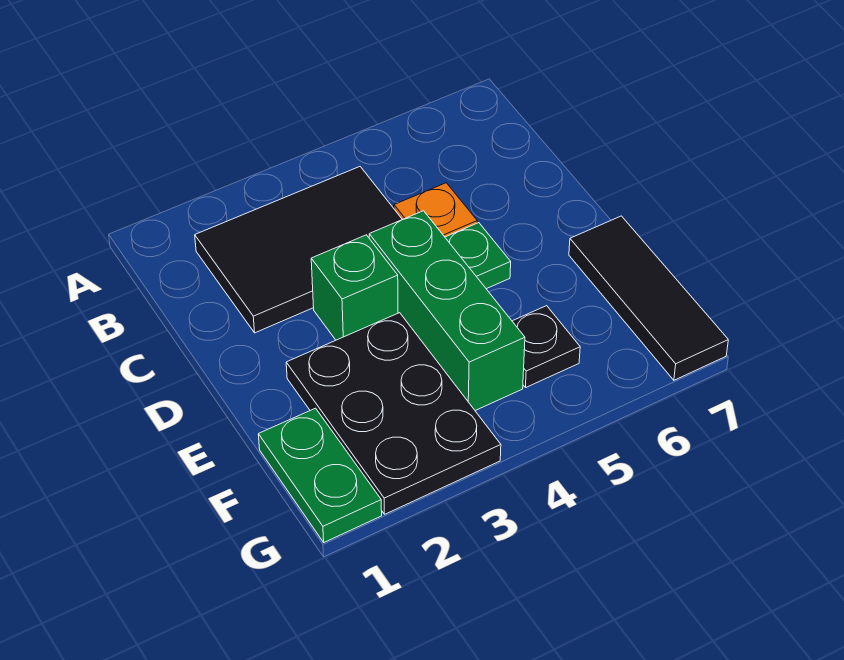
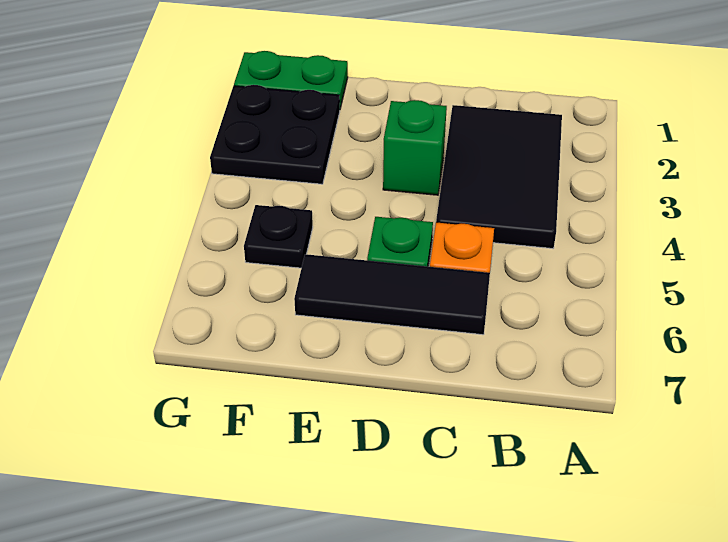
green brick D4:F4 level 1 -> none
black plate E2:G3 level 1 -> black plate F2:G3 level 1
black tile E7:G7 level 1 -> black tile C6:E6 level 1

